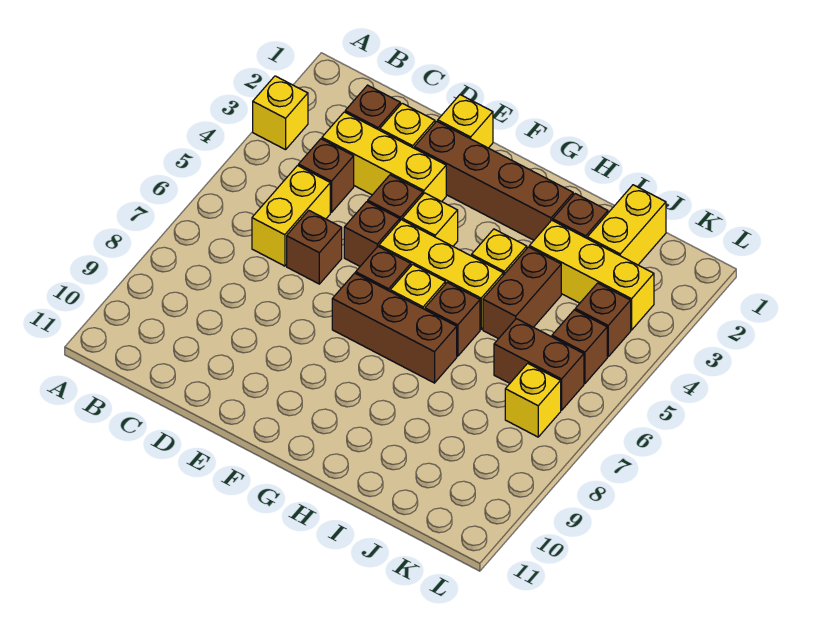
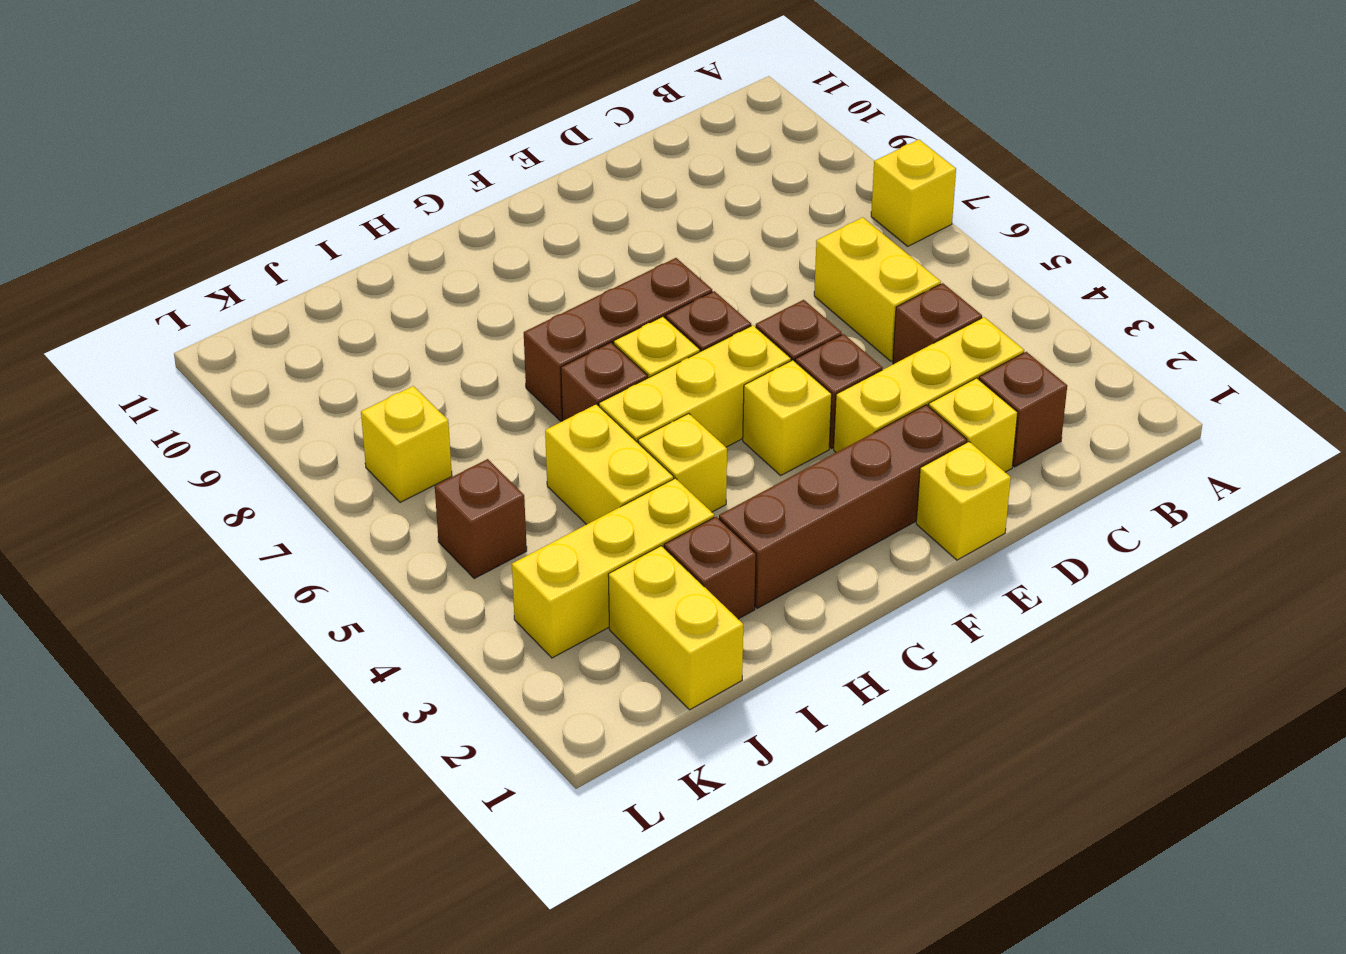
yellow brick A3 level 1 -> yellow brick A7 level 1
brown brick D6 level 1 -> none
brown brick I4:I5 level 1 -> yellow brick I4:I5 level 1
brown brick J6:K6 level 1 -> none
brown brick K4 level 1 -> none

